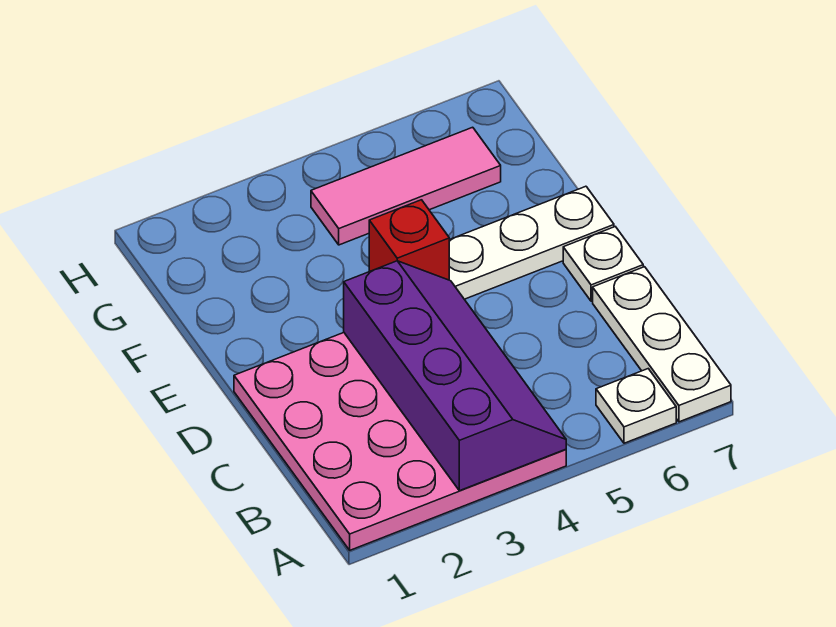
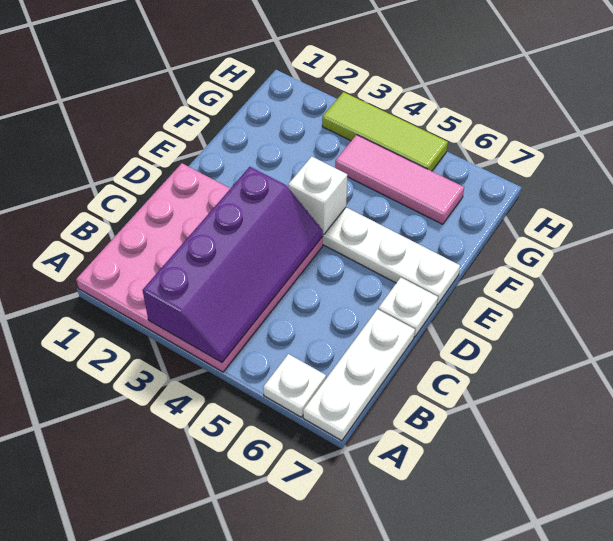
red brick E4 level 2 -> white brick E4 level 2
none -> lime tile H3:H5 level 1

